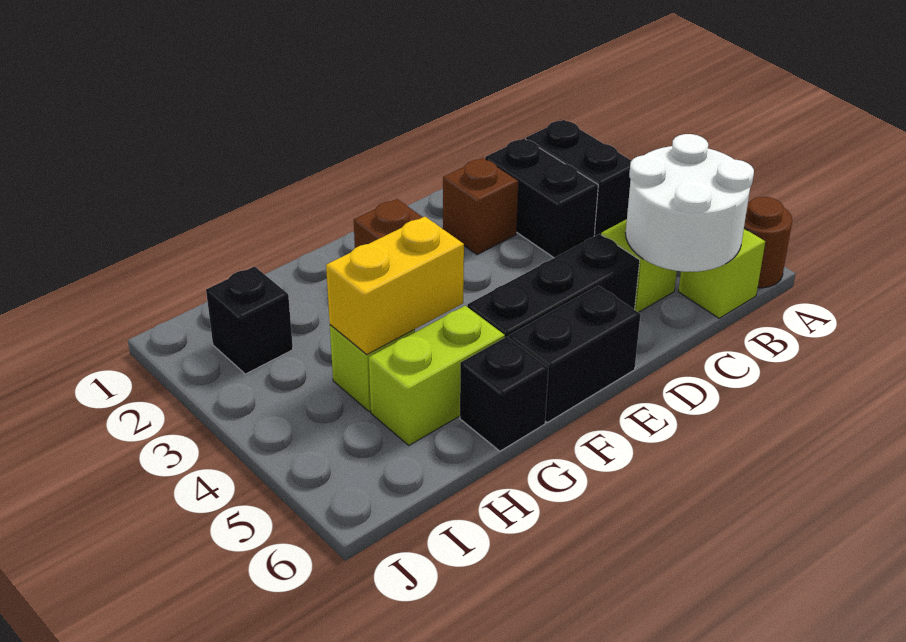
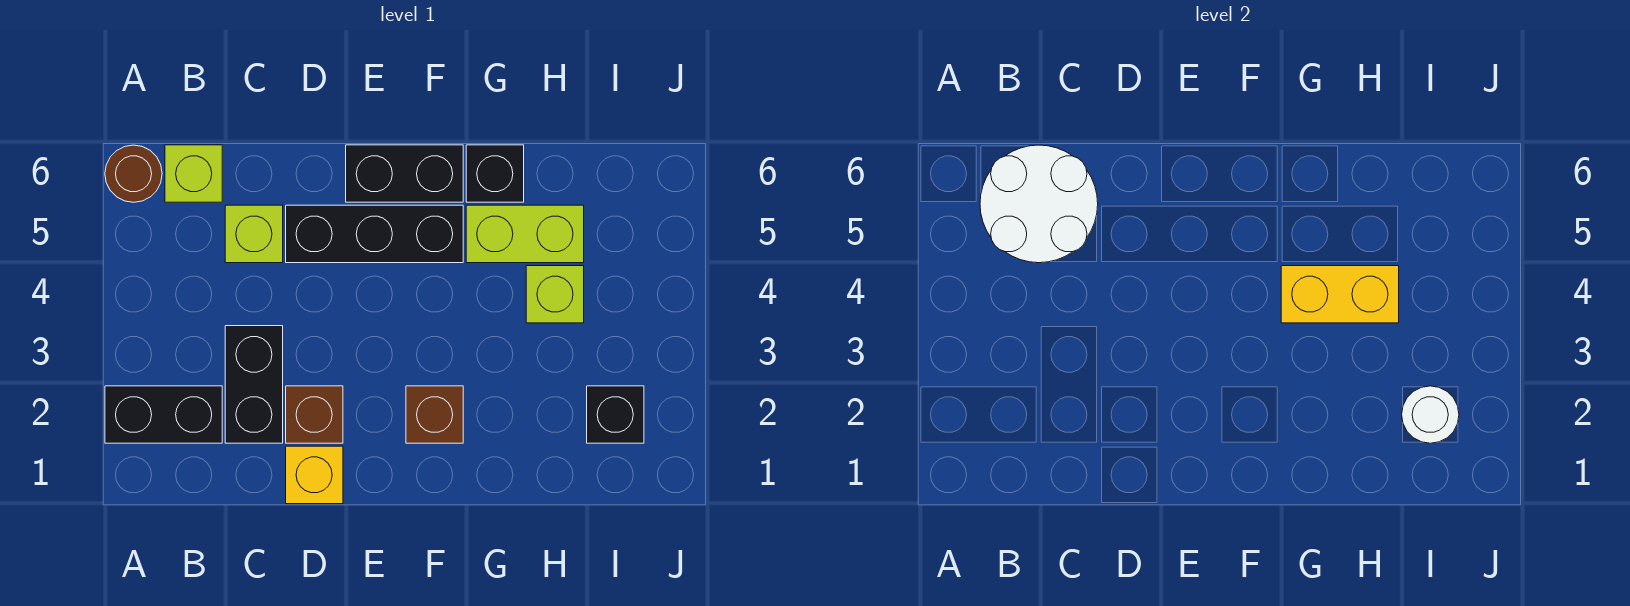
black brick B2:B3 level 1 -> black brick A2:B2 level 1
none -> yellow brick D1 level 1
none -> white round brick I2 level 2

